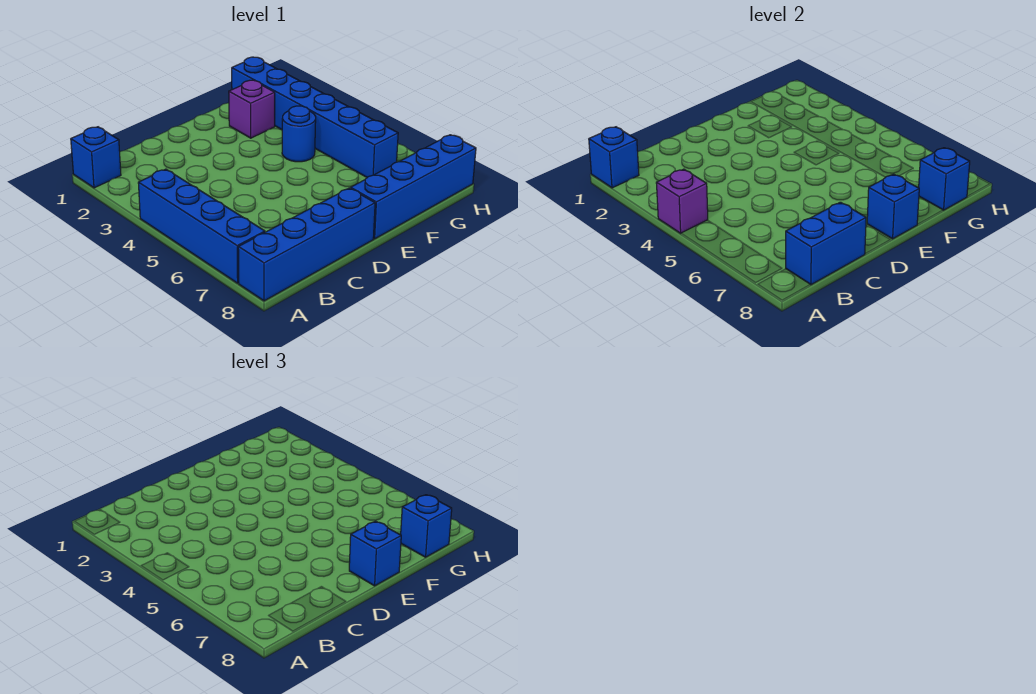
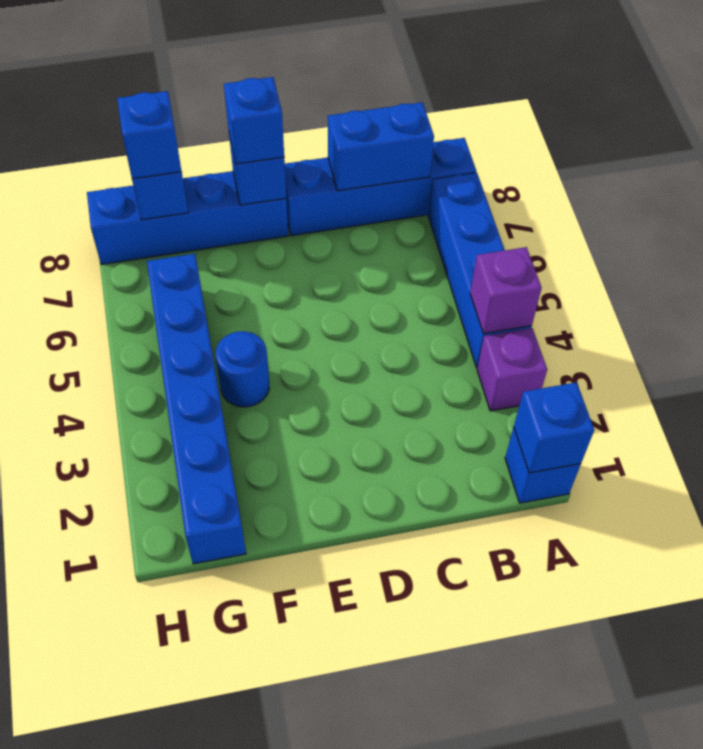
purple brick F2 level 1 -> purple brick A3 level 1

